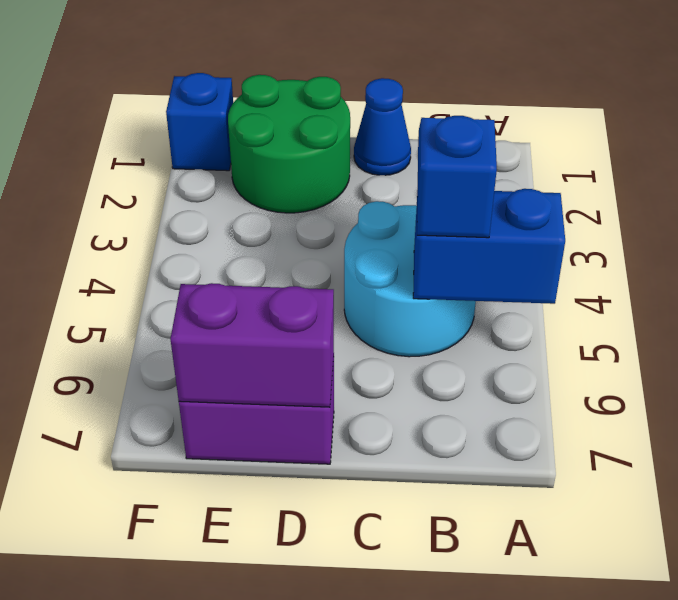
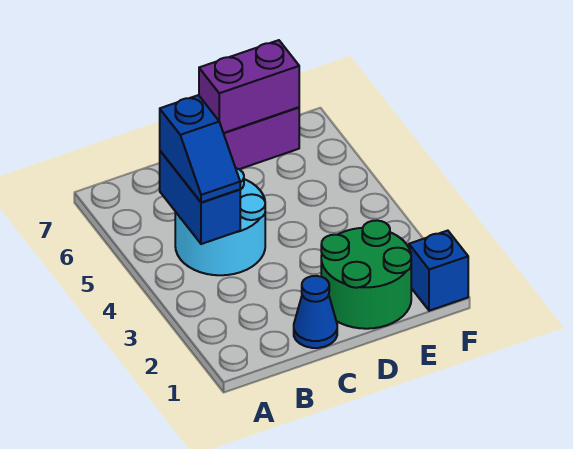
blue brick A5:B5 level 2 -> blue brick B4:B5 level 2

